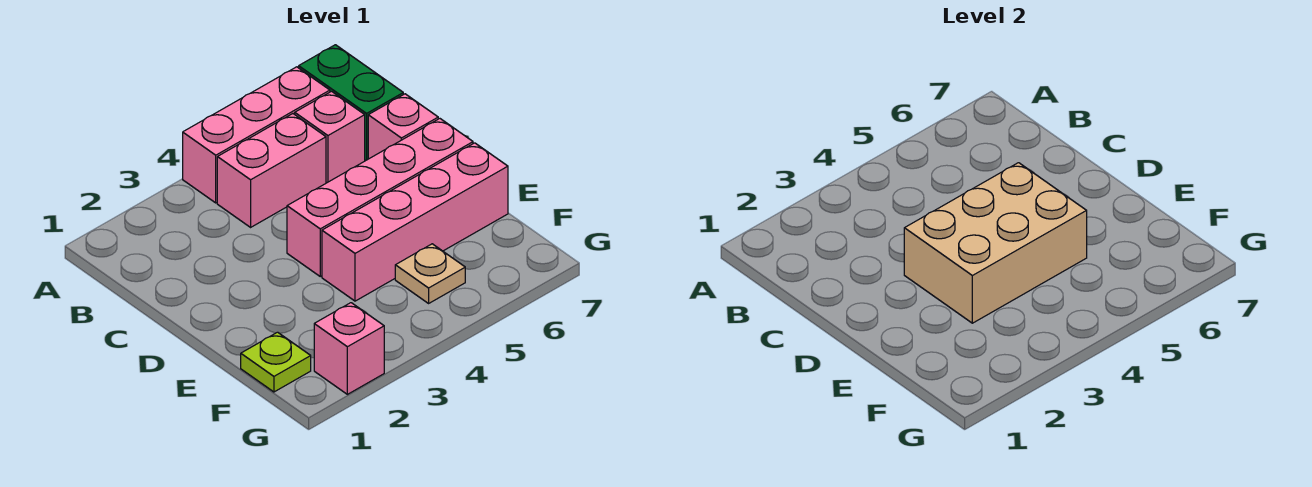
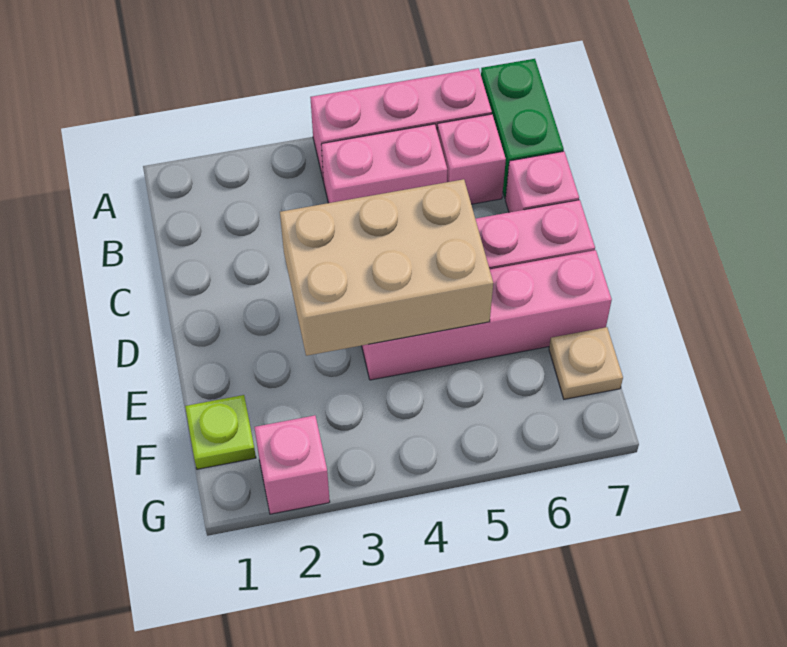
tan plate F5 level 1 -> tan plate F7 level 1

